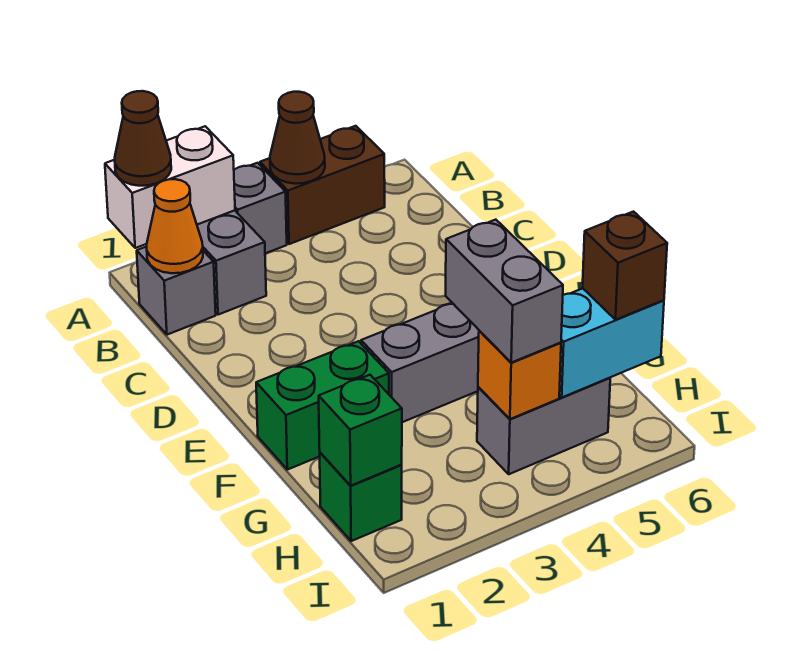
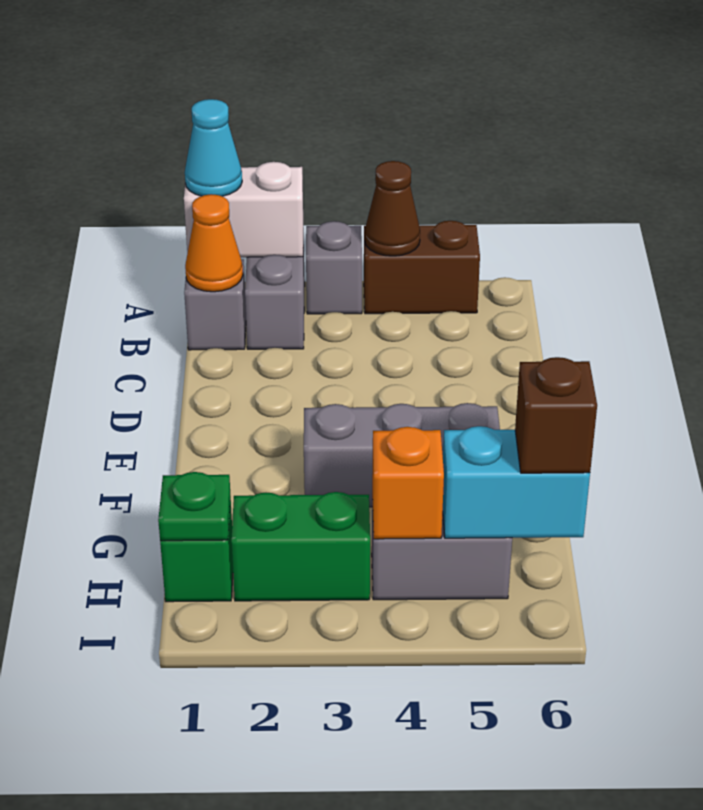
brown cone A1 level 3 -> cyan cone A1 level 3
green brick F1:F2 level 1 -> green brick H2:H3 level 1
grey brick G4:H4 level 3 -> none
green brick H1 level 2 -> green plate H1 level 2

